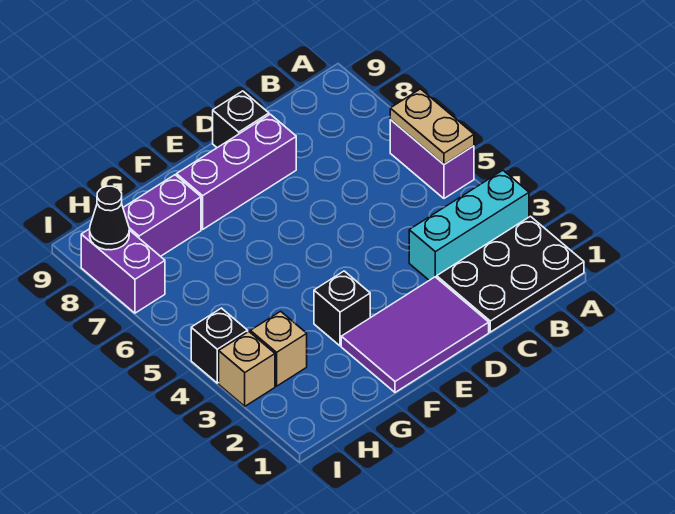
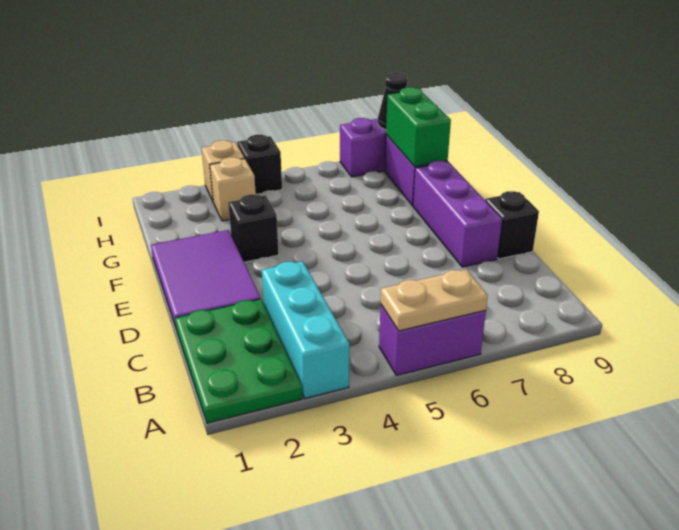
black plate A1:C2 level 1 -> green plate A1:C2 level 1
none -> green brick G8:H8 level 2

